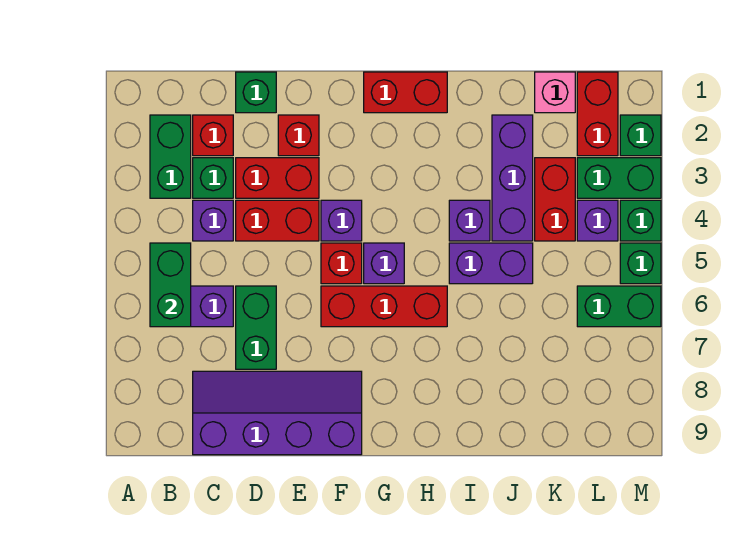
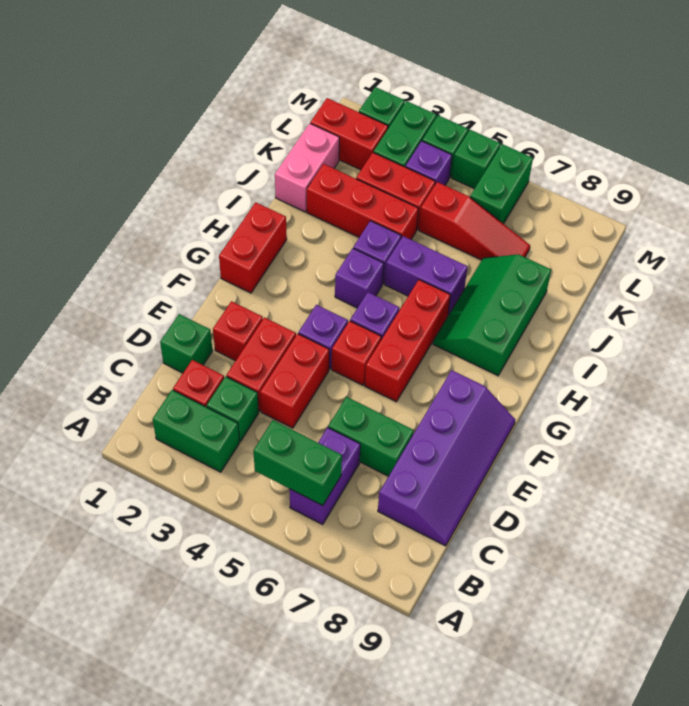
purple brick C4 level 1 -> purple brick H4 level 1
purple slope C8:F9 level 1 top 9 -> purple slope C8:F9 level 1 top 8
none -> green slope H7:J8 level 1 top 8
purple brick I5:J5 level 1 -> purple brick I5:I6 level 1
purple brick J2:J4 level 1 -> red brick J2:J4 level 1
pink brick K1 level 1 -> pink brick J1:K1 level 1
none -> red slope K5:K7 level 1 top 5

